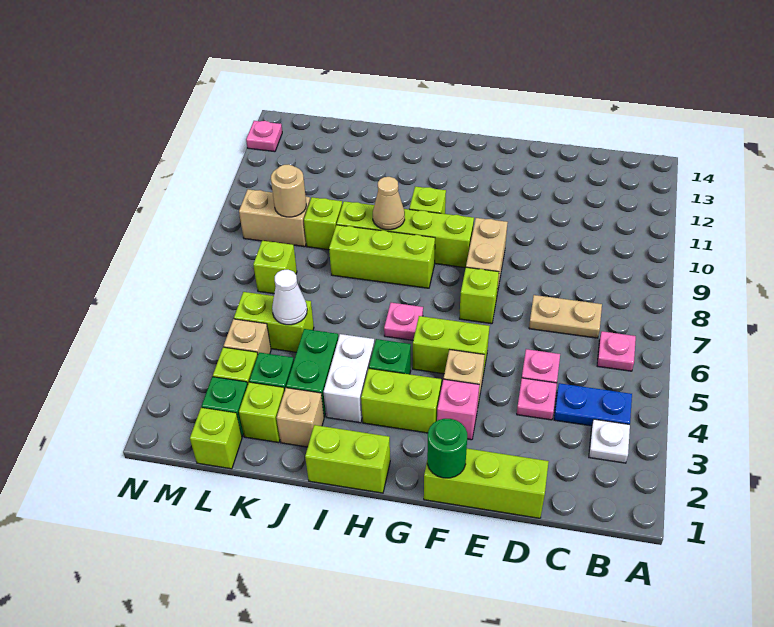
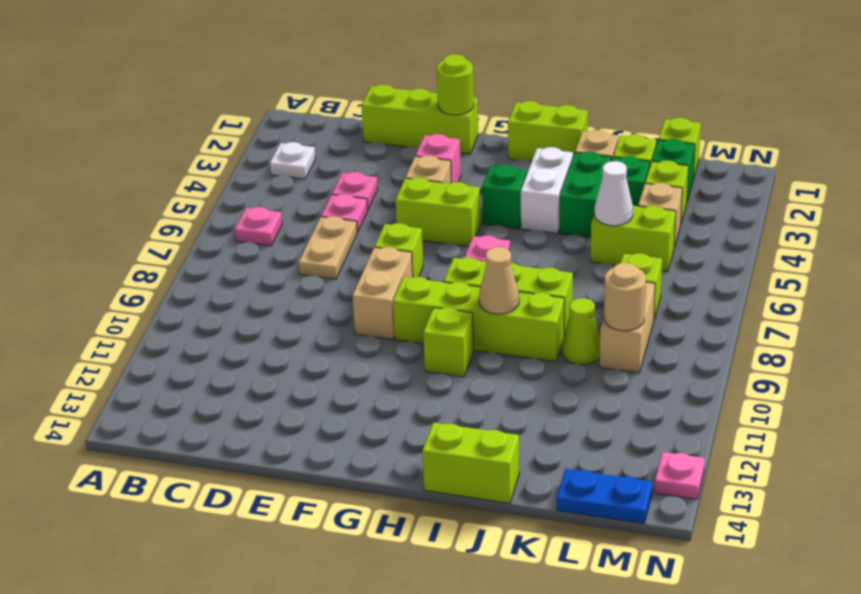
blue plate B4:C4 level 1 -> blue plate L14:M14 level 1
tan plate C7:D7 level 1 -> tan plate D6:D7 level 1
green round brick F1 level 2 -> lime round brick F1 level 2
lime brick G3:H3 level 1 -> lime brick I14:J14 level 1
lime brick K9 level 1 -> lime cone K9 level 1
tan brick L9:M9 level 1 -> tan brick L8:L9 level 1

